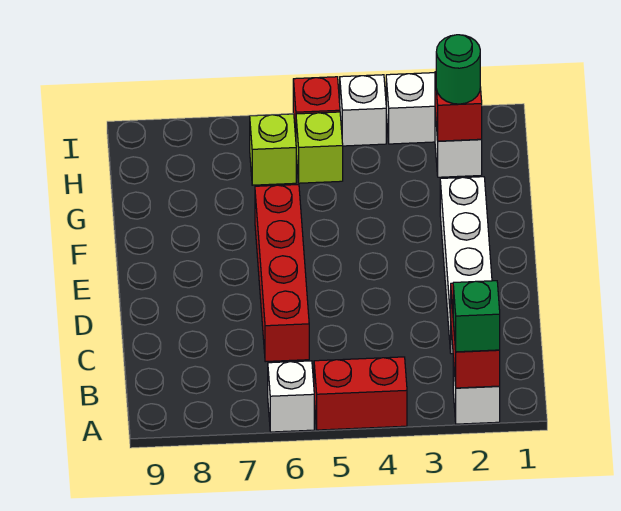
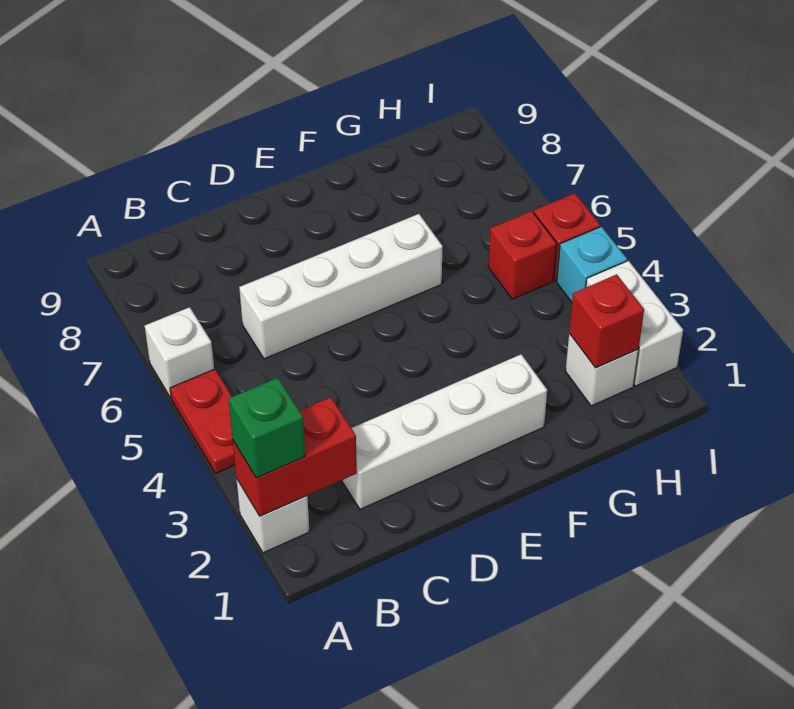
red brick A4:A5 level 1 -> red plate A4:A5 level 1
red brick C6:F6 level 1 -> white brick C6:F6 level 1
green round brick H2 level 3 -> none
lime brick H5 level 1 -> red brick H5 level 1
lime brick H6 level 1 -> none
white brick I4 level 1 -> cyan brick I4 level 1

